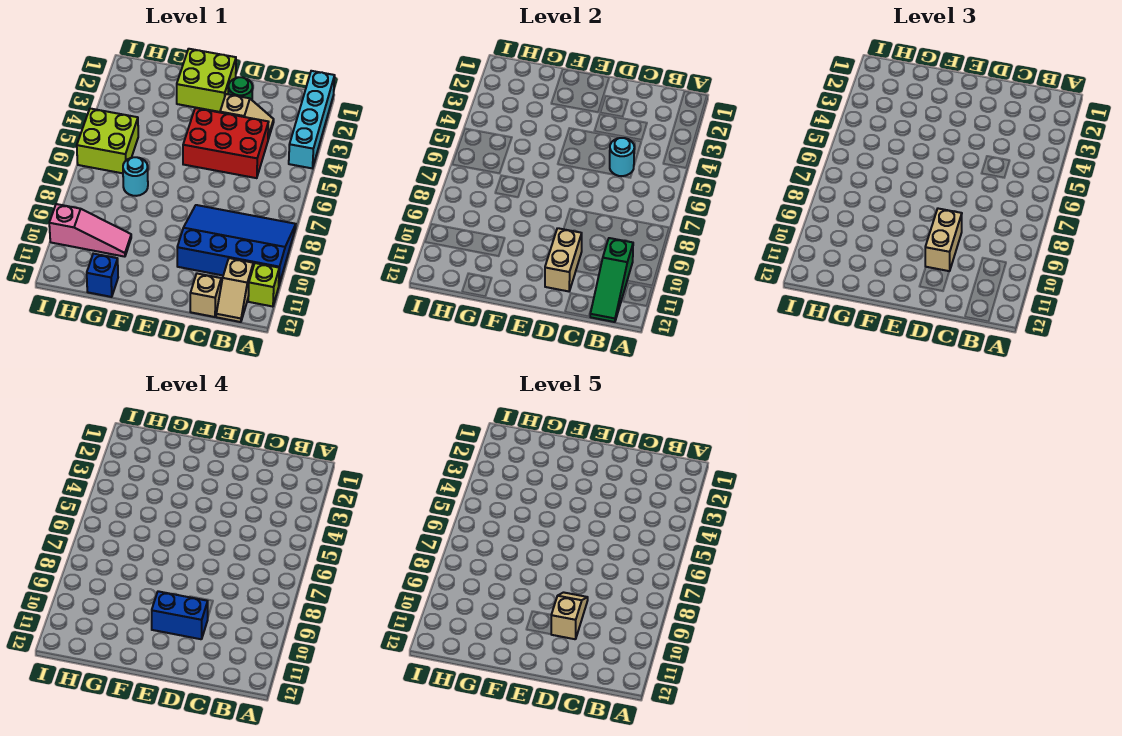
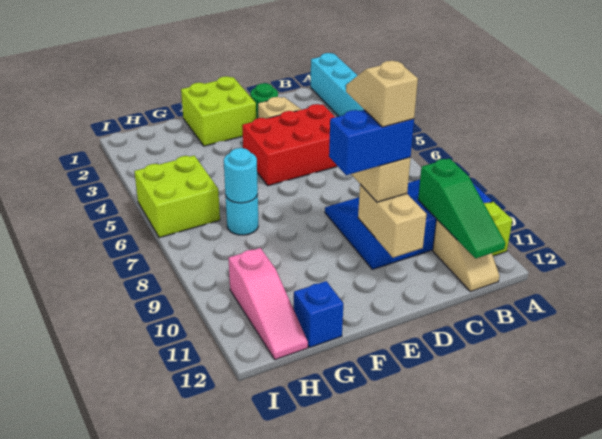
cyan round brick C5 level 2 -> cyan round brick G7 level 2
tan brick C12 level 1 -> none
pink slope G10:I10 level 1 top I -> pink slope H10:H12 level 1 top 10

